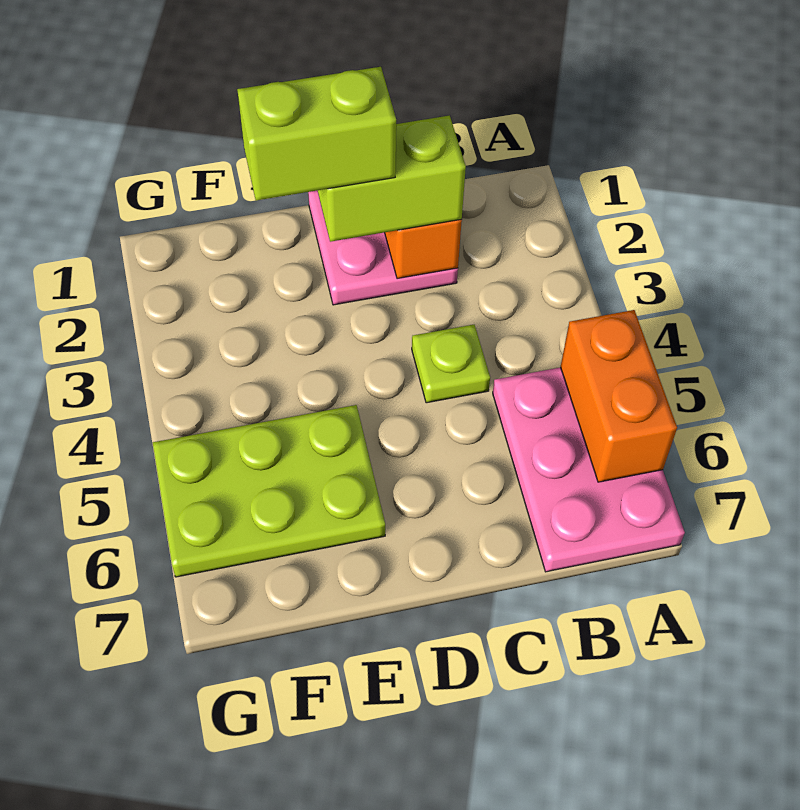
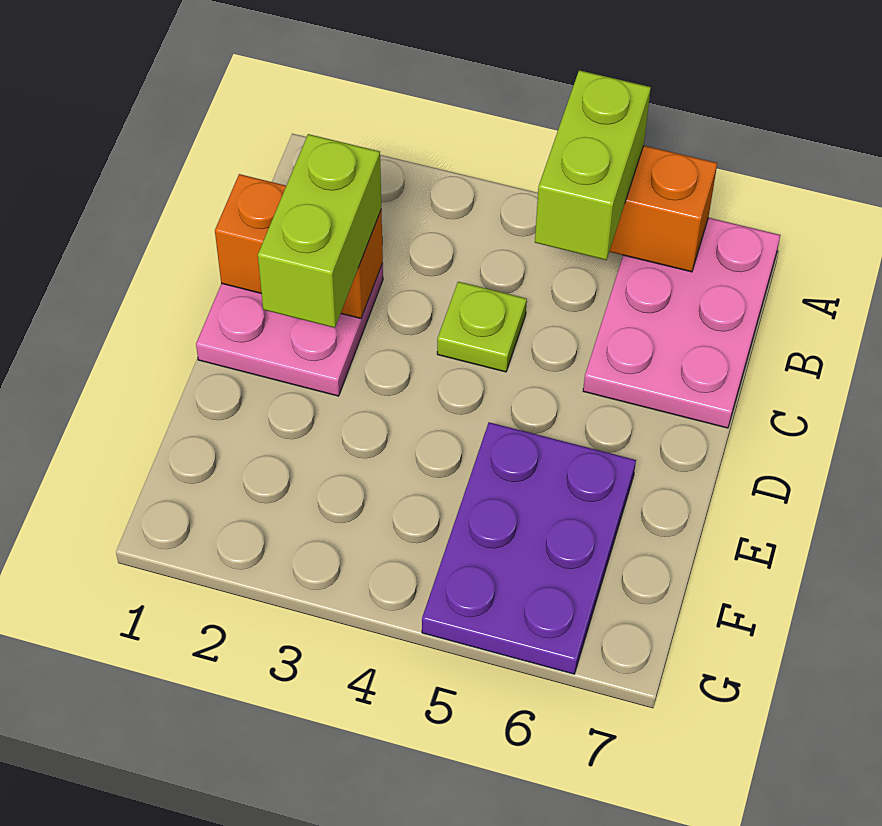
pink plate A5:B7 level 1 -> pink plate A6:C7 level 1
lime brick D2:E2 level 4 -> lime brick A5:B5 level 3
lime plate E5:G6 level 1 -> purple plate E5:G6 level 1

